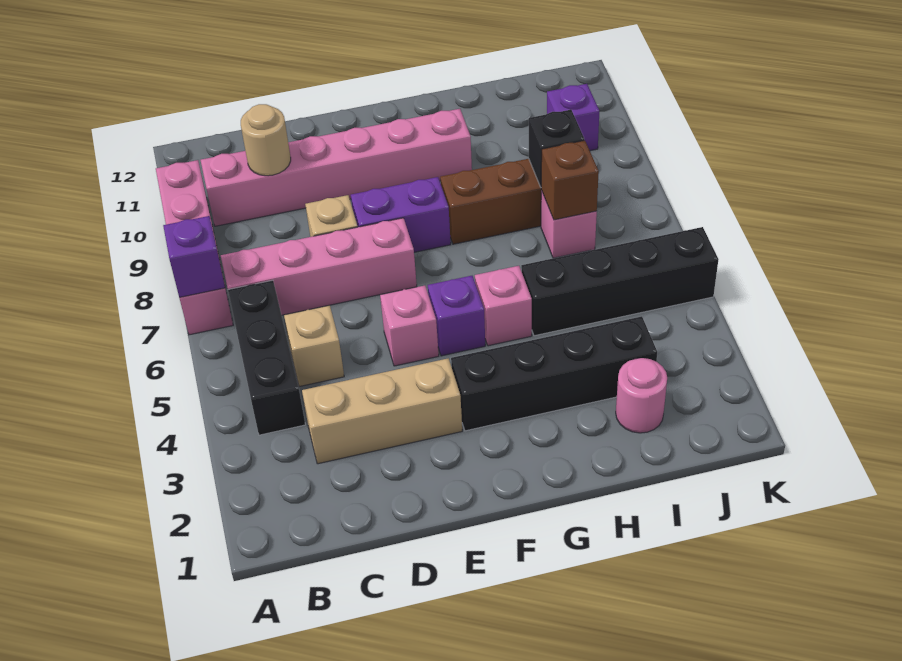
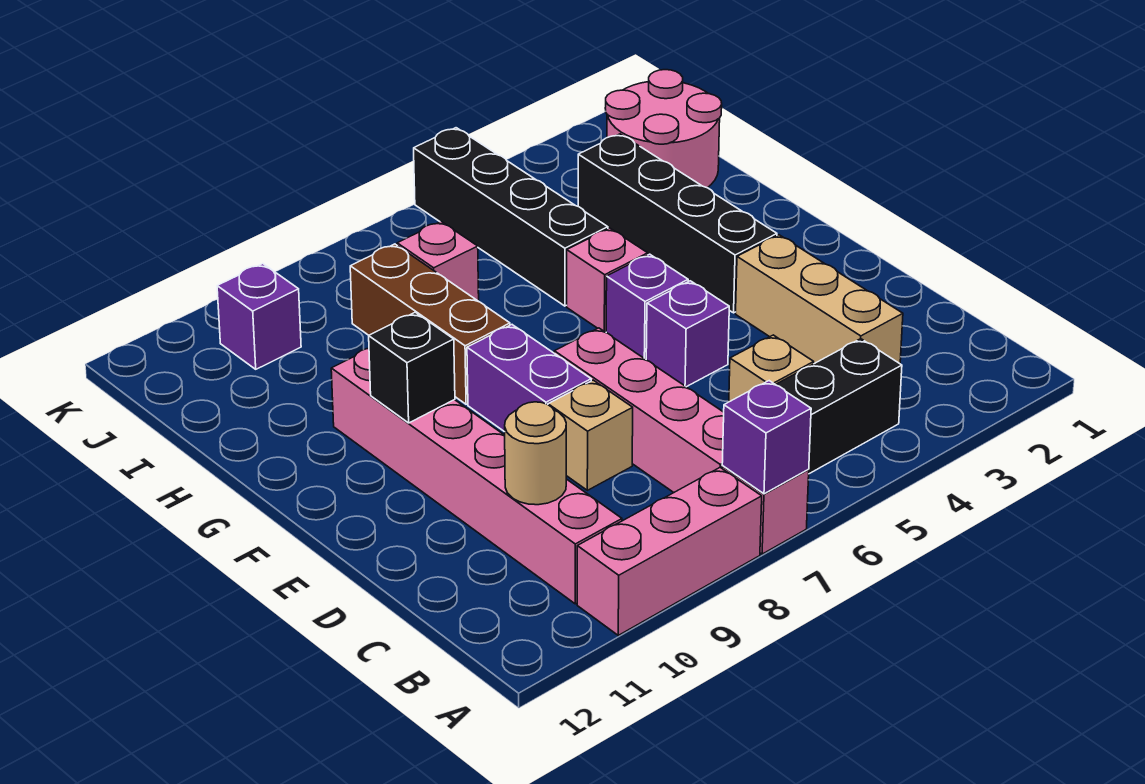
pink brick E5 level 1 -> purple brick E5 level 1
pink round brick I2 level 1 -> pink round brick I1:J2 level 1
brown brick I7 level 2 -> none
black brick I8 level 2 -> black brick F10 level 2

